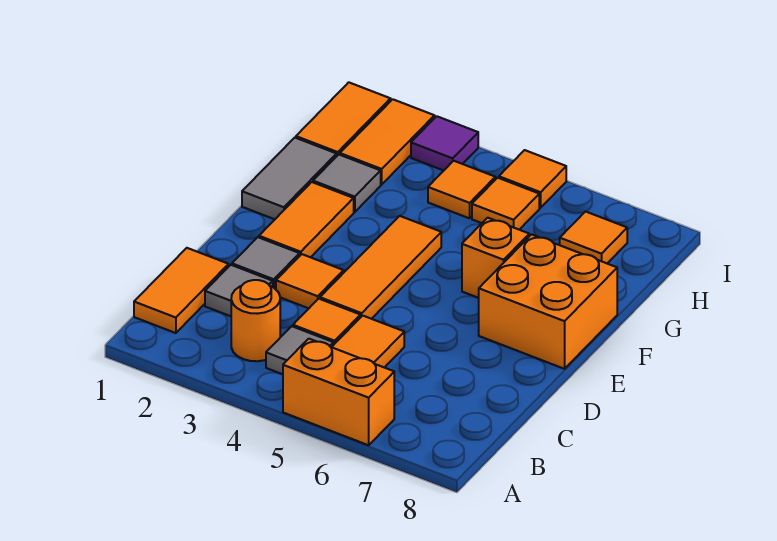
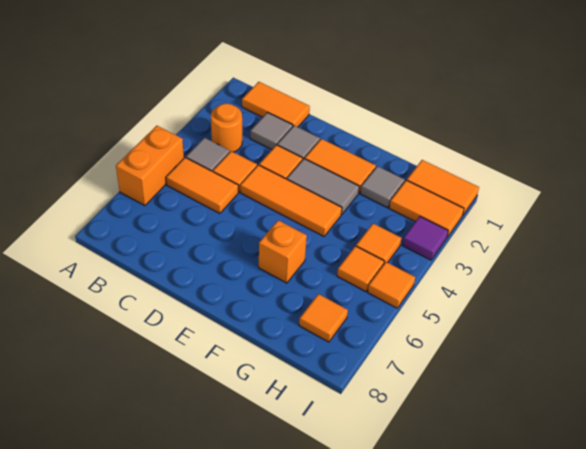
orange brick E7:F8 level 1 -> none
grey tile F1:G1 level 1 -> grey tile E3:F3 level 1

